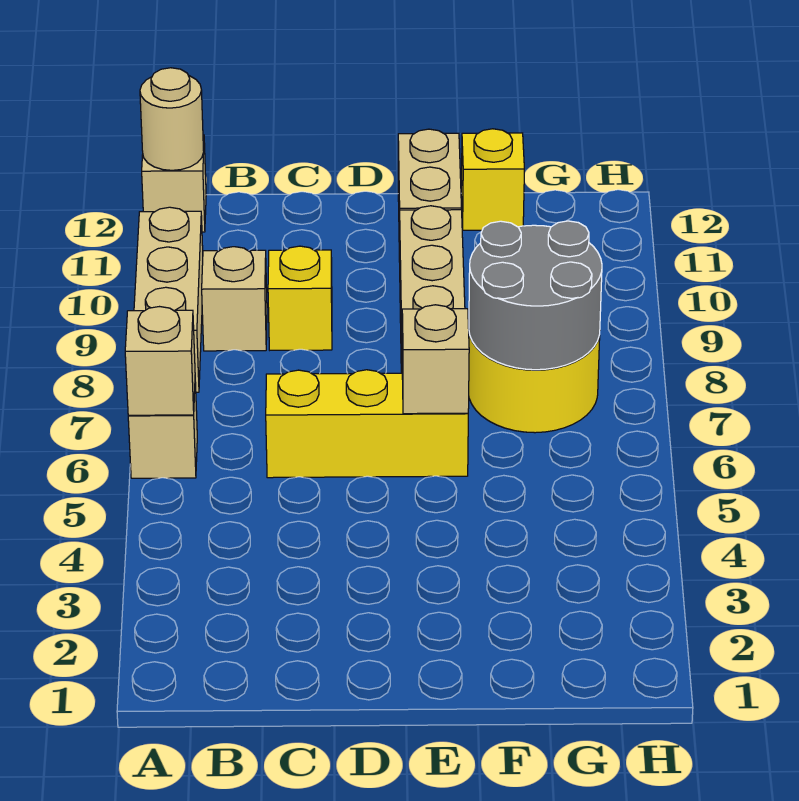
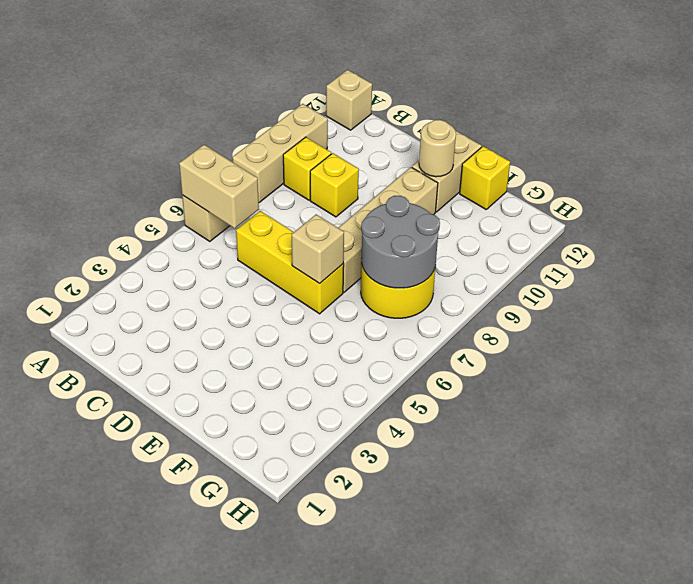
tan brick A6 level 2 -> tan brick A6:B6 level 2
tan round brick A12 level 2 -> tan round brick E11 level 2
tan brick B9 level 1 -> yellow brick B9 level 1

